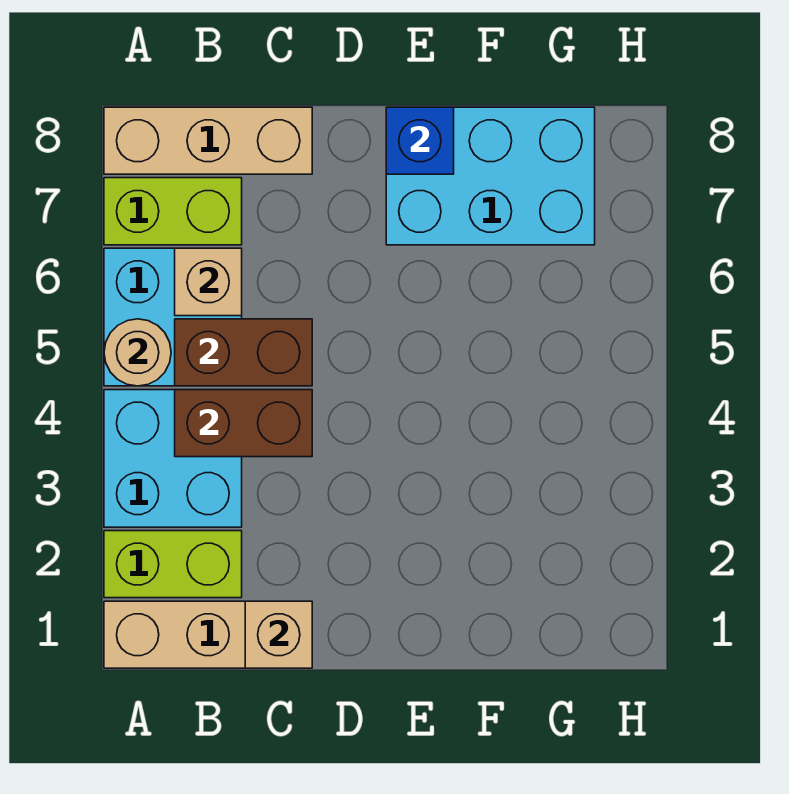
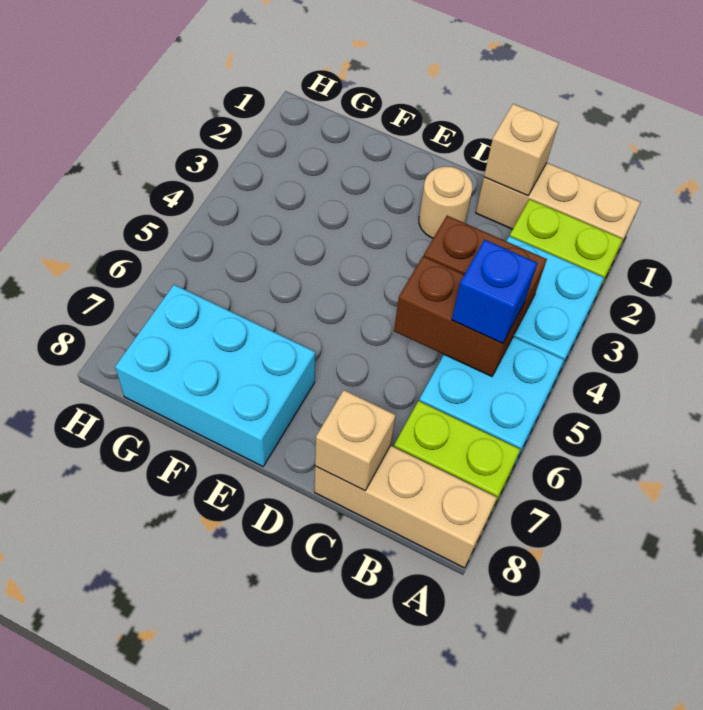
tan round brick A5 level 2 -> tan round brick D2 level 1
tan brick B6 level 2 -> tan brick C8 level 2
blue brick E8 level 2 -> blue brick B5 level 3

